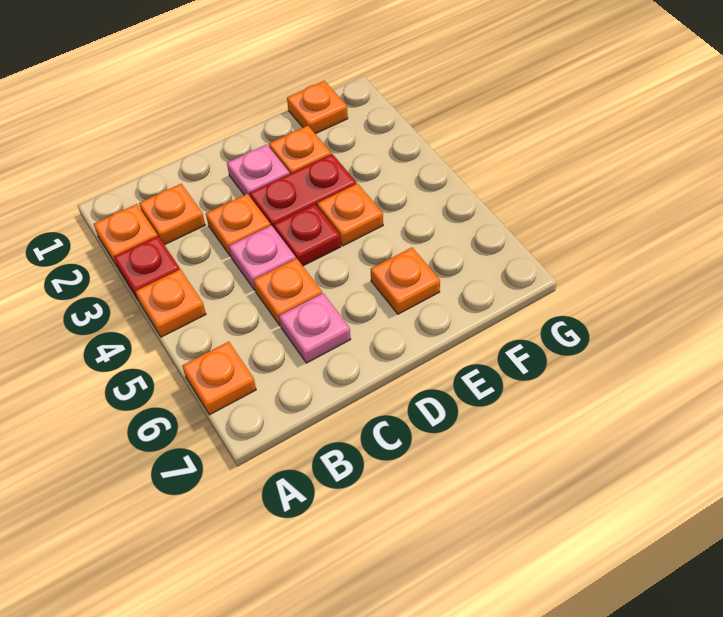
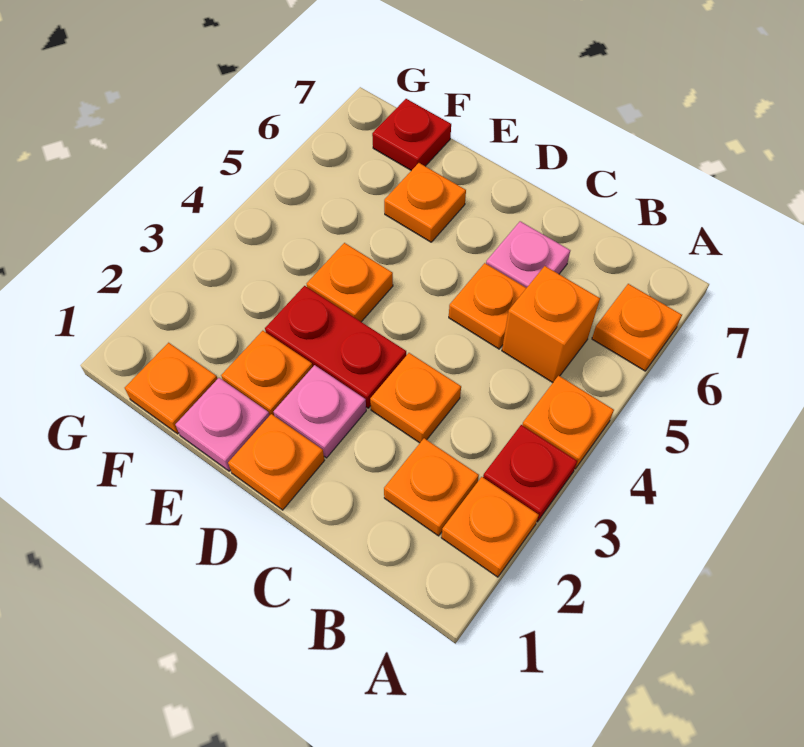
none -> orange brick B5 level 1
pink plate C4 level 1 -> pink plate E1 level 1
none -> orange plate D1 level 1
red plate D4 level 1 -> red plate F7 level 1

